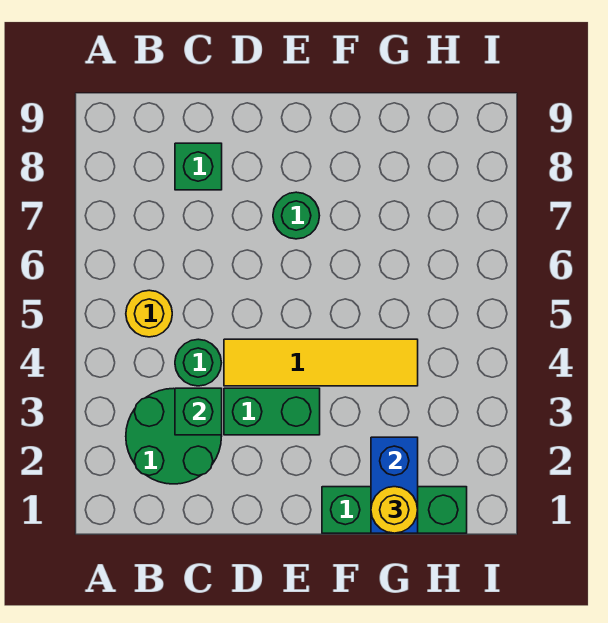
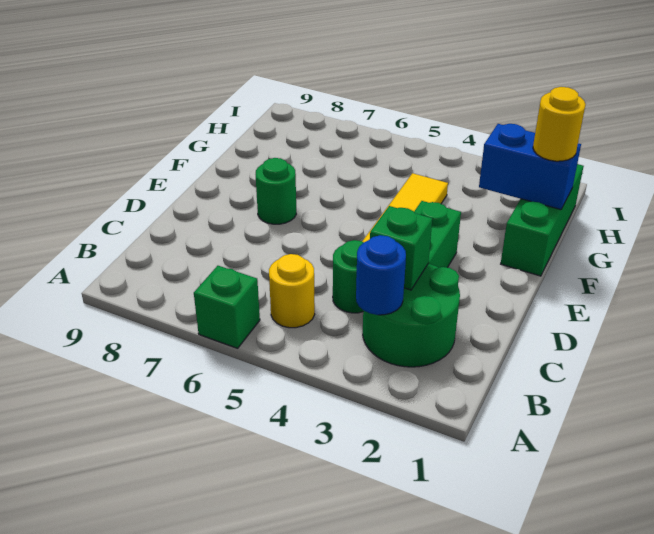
none -> blue round brick B3 level 2
green brick C8 level 1 -> green brick A6 level 1

